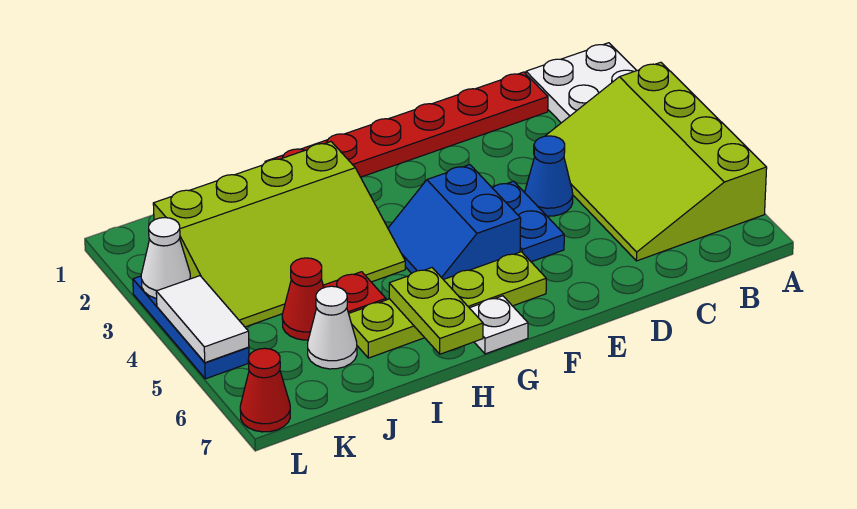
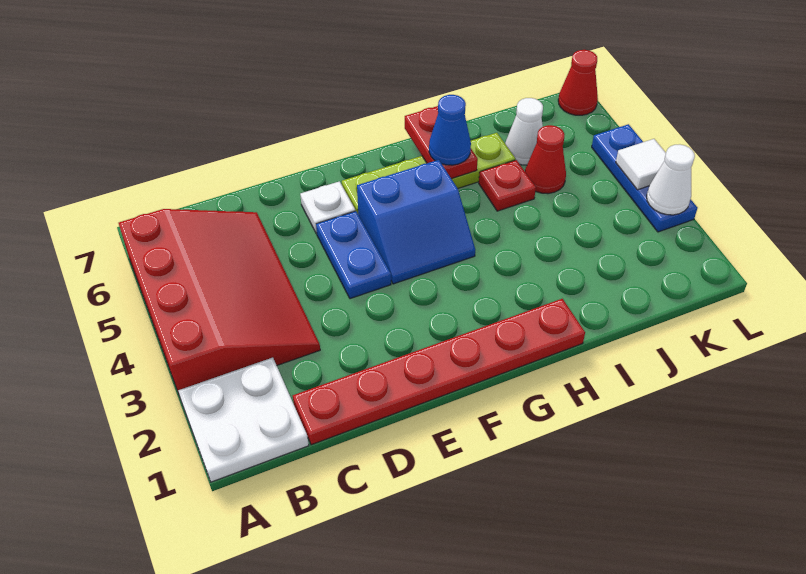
lime slope A3:C6 level 1 top A -> red slope A3:C6 level 1 top A
blue cone D4 level 1 -> blue cone H6 level 3
blue slope F4:G5 level 1 top F -> blue slope F4:G5 level 1 top 5
white plate G7 level 1 -> white plate E6 level 1
lime slope H2:K4 level 1 top 2 -> none
lime plate H6:H7 level 2 -> red plate H6:H7 level 2
white tile L4:L5 level 2 -> white tile L4 level 2

